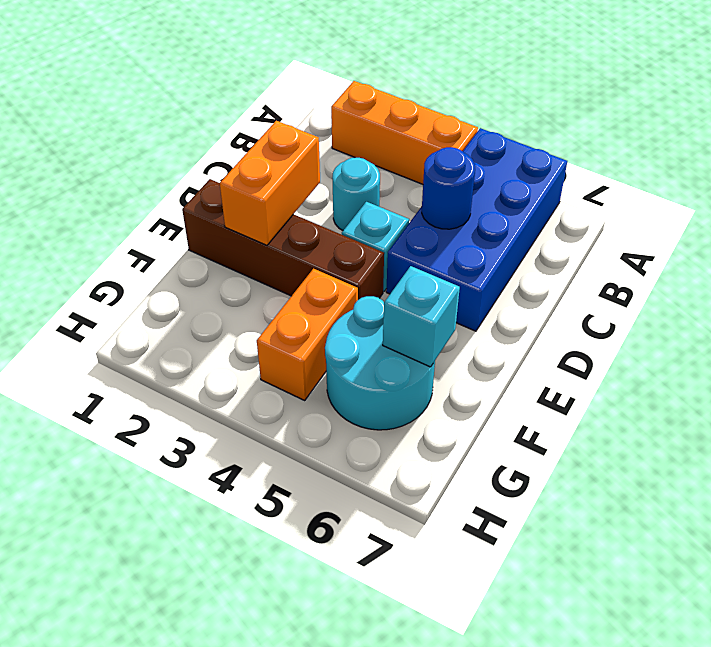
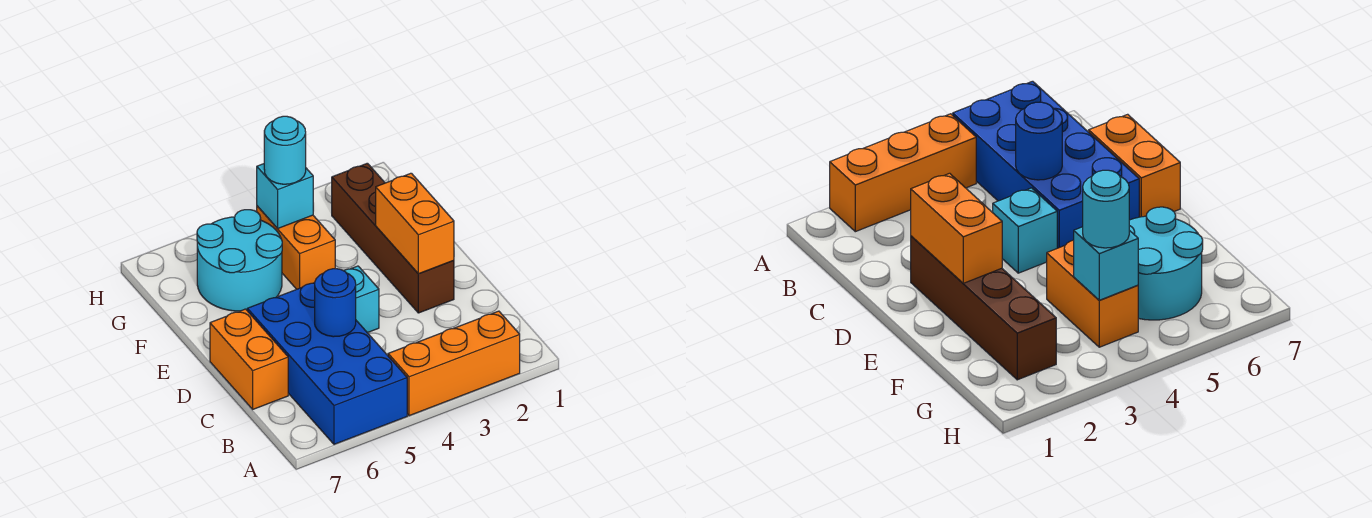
cyan round brick C3 level 1 -> cyan round brick G4 level 3
none -> orange brick C7:D7 level 1
brown brick E1:E4 level 1 -> brown brick D2:G2 level 1
cyan brick F6 level 2 -> cyan brick G4 level 2

